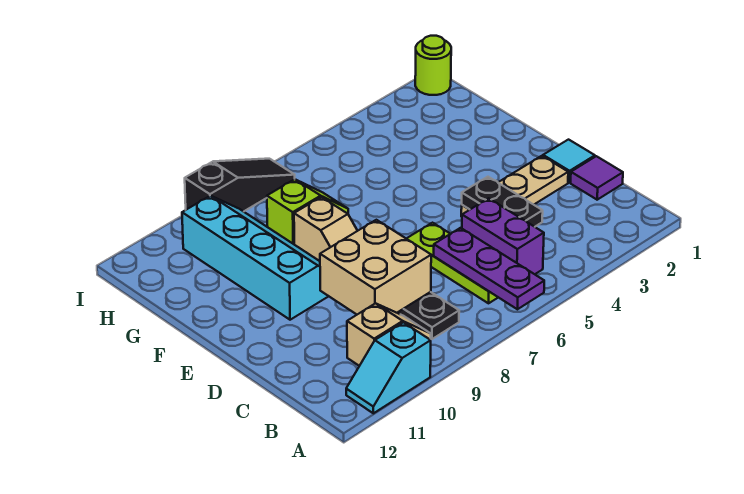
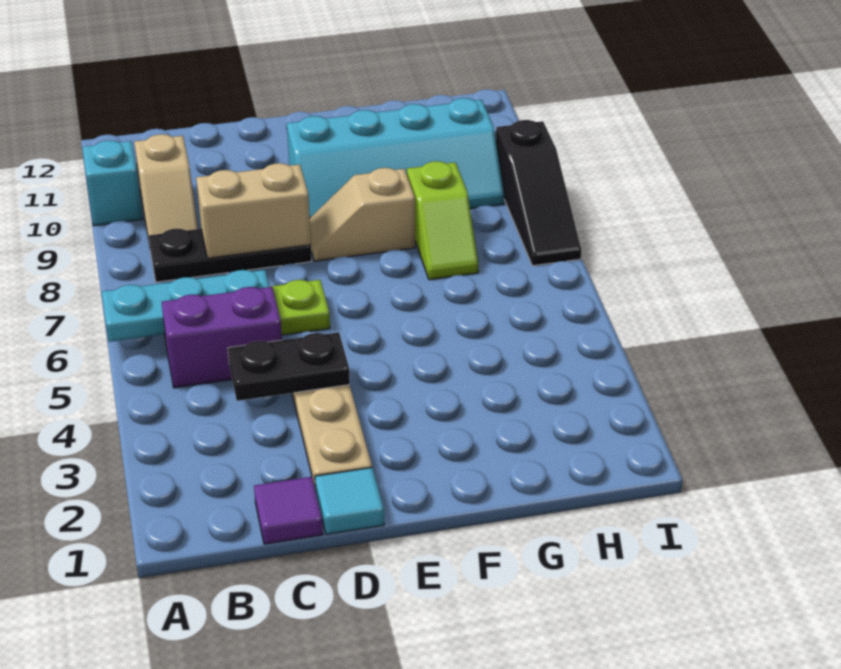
purple plate A6:C6 level 2 -> cyan plate A6:C6 level 2
tan brick C8:D9 level 2 -> tan brick C8:D8 level 2
lime round brick I1 level 1 -> none

